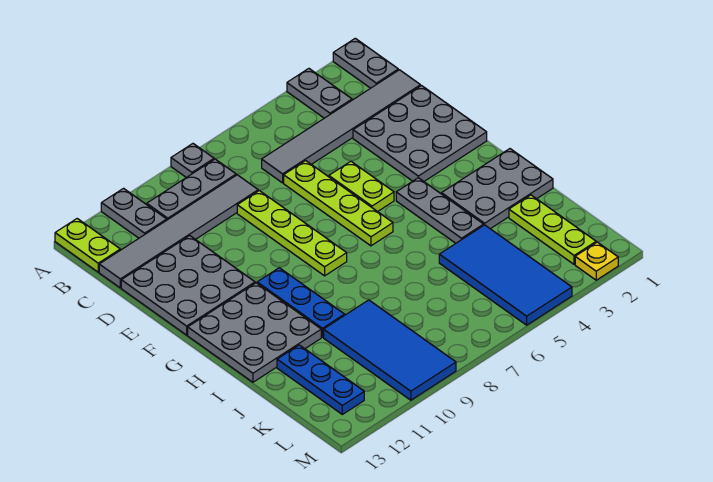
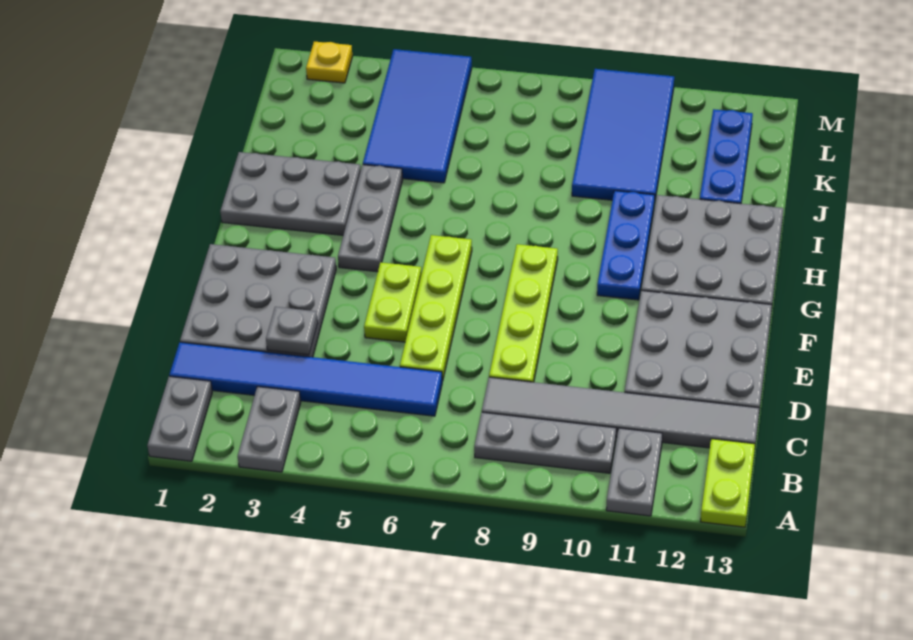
grey plate A8 level 1 -> grey plate D3 level 2
grey tile C1:C6 level 1 -> blue tile C1:C6 level 1
lime plate J2:L2 level 1 -> none

